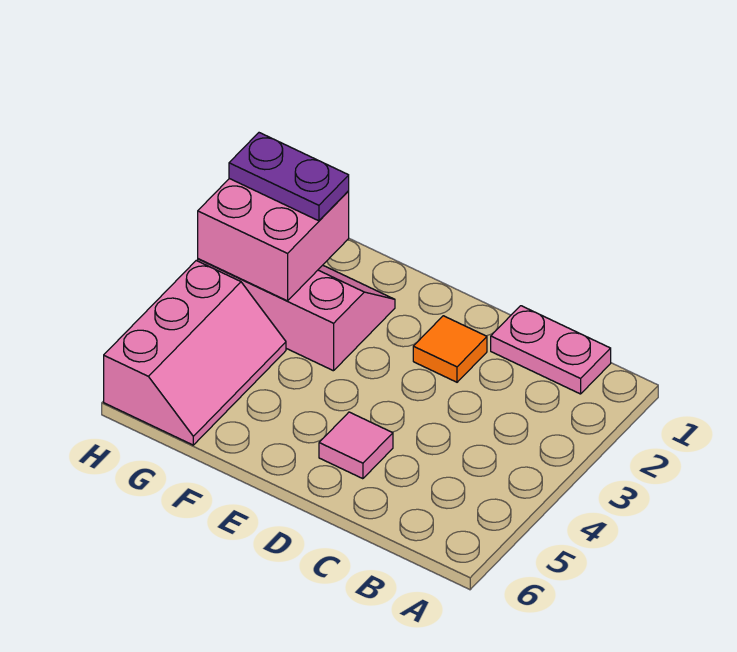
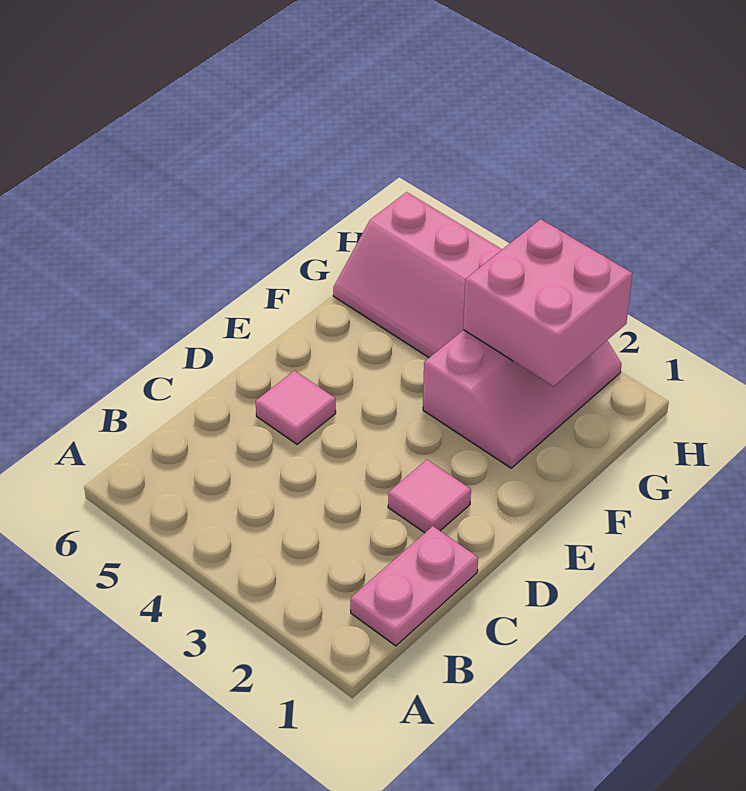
orange tile D2 level 1 -> pink tile D2 level 1
purple plate G2:H2 level 3 -> none

